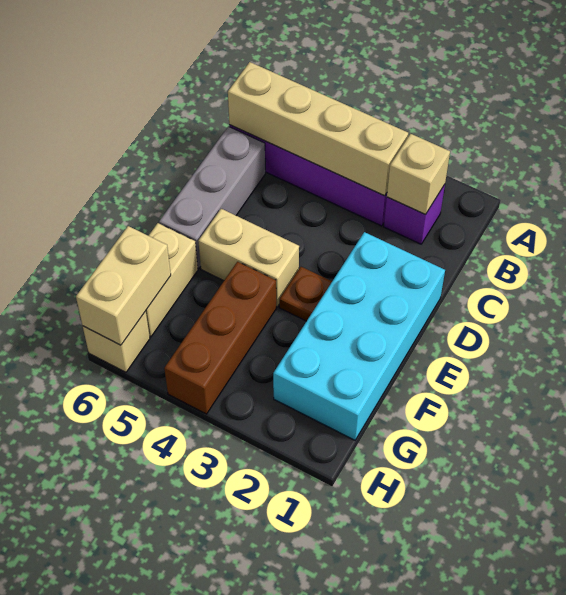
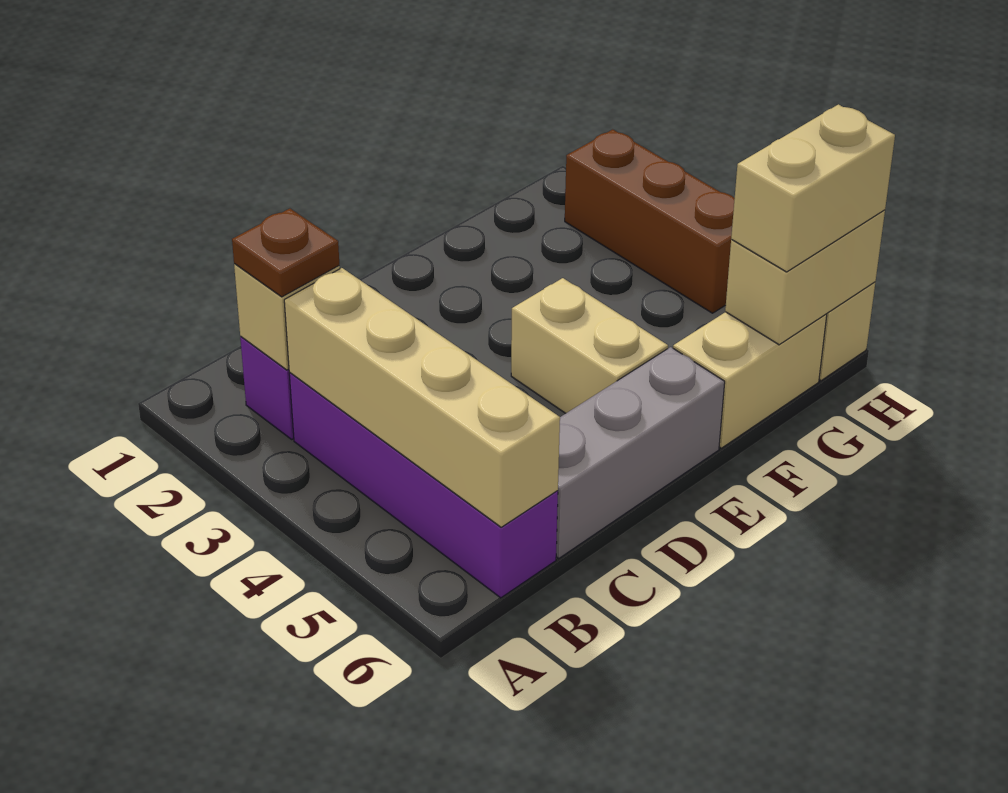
cyan brick D1:G2 level 1 -> none
brown plate E3 level 1 -> brown plate B2 level 3
brown brick F4:H4 level 1 -> brown brick H2:H4 level 1
none -> tan brick G6:H6 level 3

